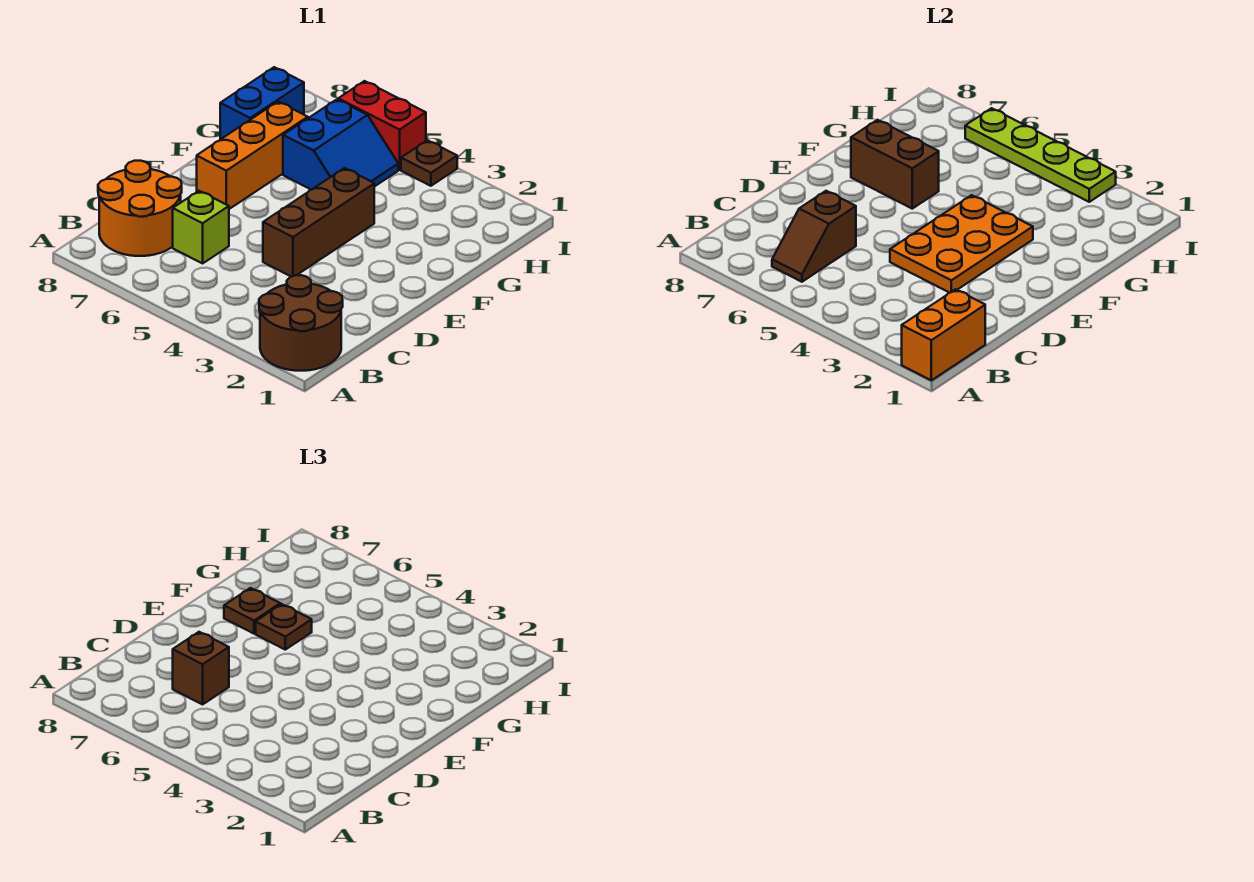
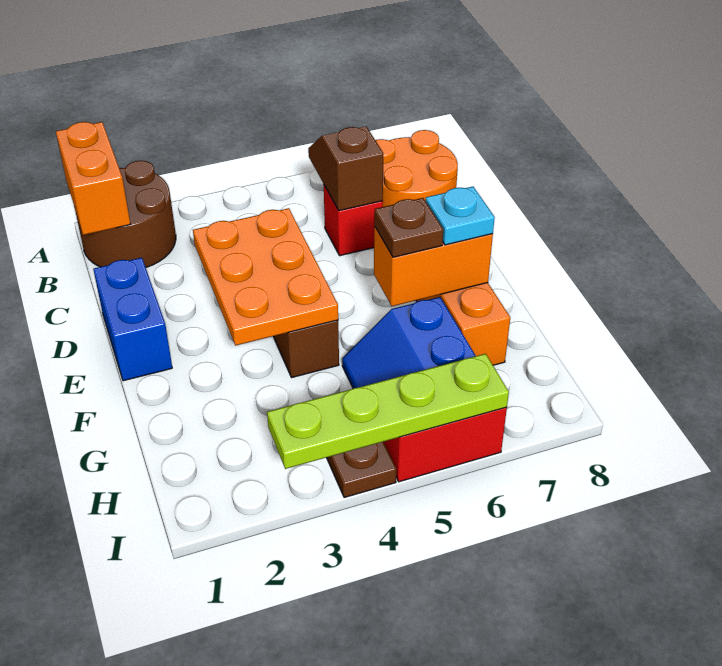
lime brick C6 level 1 -> red brick C6 level 1
brown brick C6 level 3 -> none
brown brick F6:F7 level 2 -> orange brick F6:F7 level 2
brown plate F7 level 3 -> cyan plate F7 level 3
blue brick G8:H8 level 1 -> blue brick D1:E1 level 1

